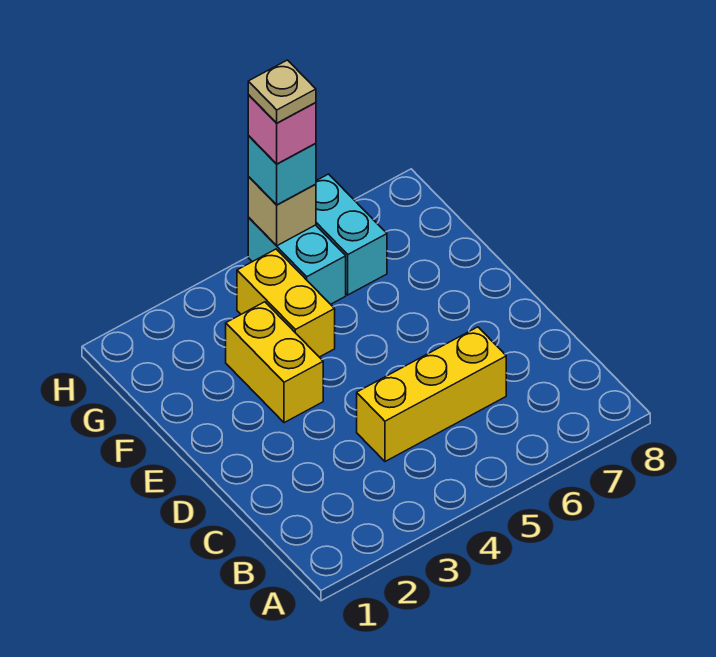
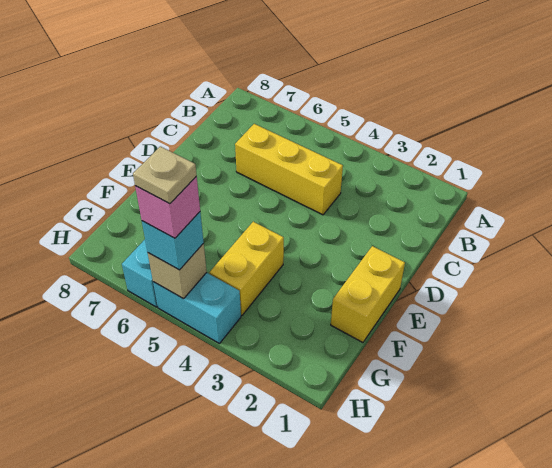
yellow brick E3:F3 level 1 -> yellow brick E1:F1 level 1
cyan brick G5:H5 level 1 -> cyan brick H4:H5 level 1

